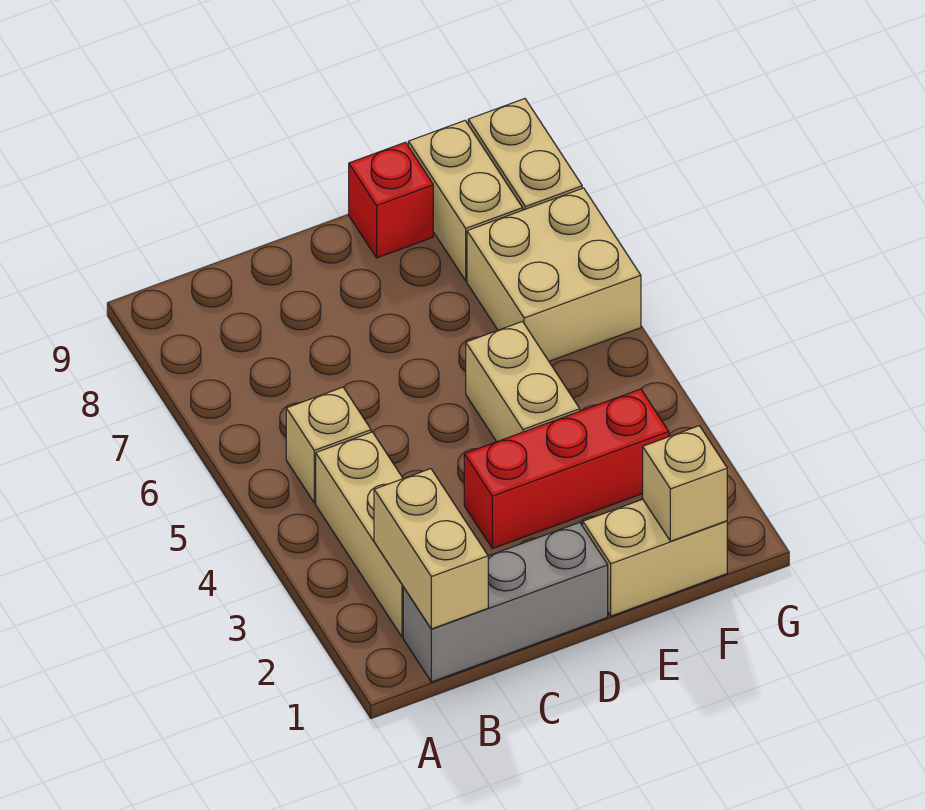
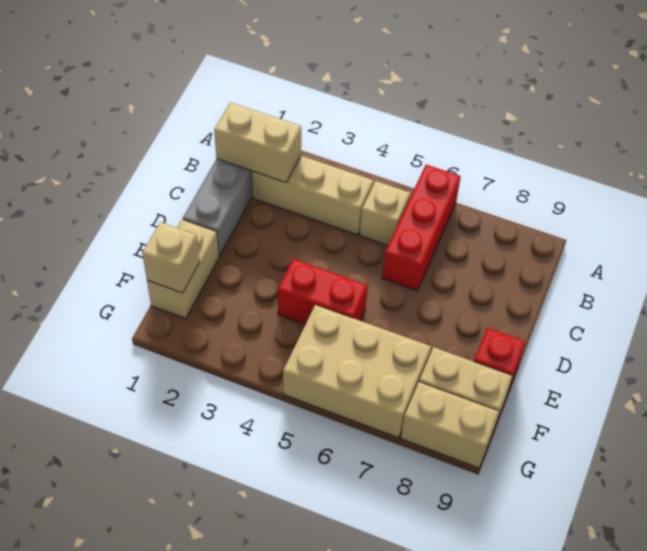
red brick D3:F3 level 1 -> red brick A6:C6 level 1
tan brick E4:E5 level 1 -> red brick E4:E5 level 1
tan brick F6:G7 level 1 -> tan brick F5:G7 level 1

